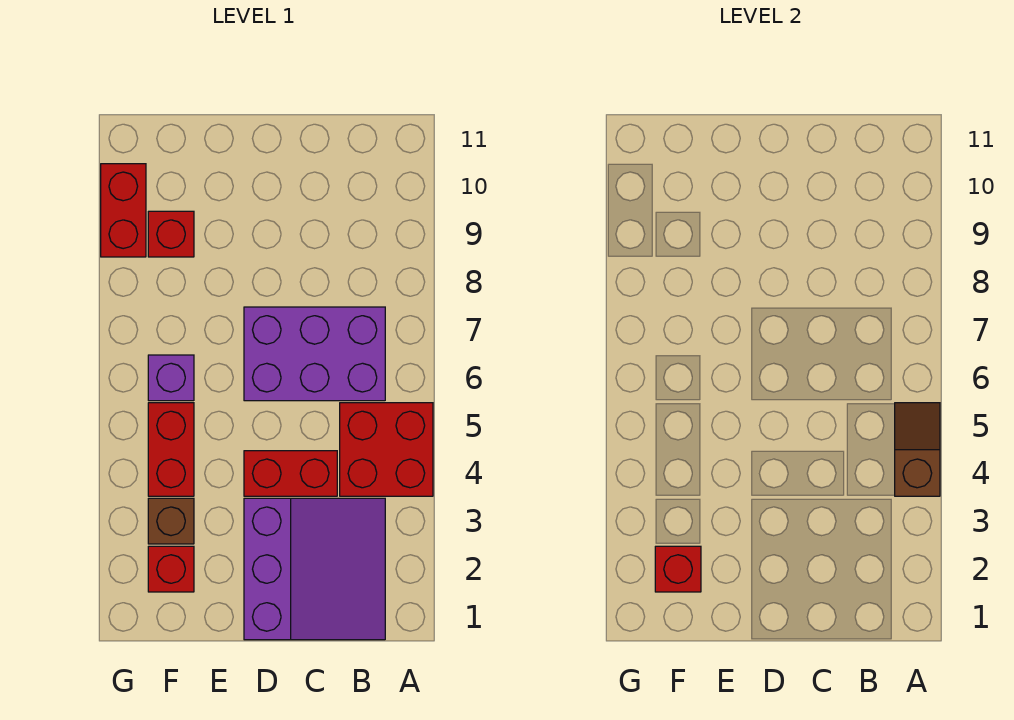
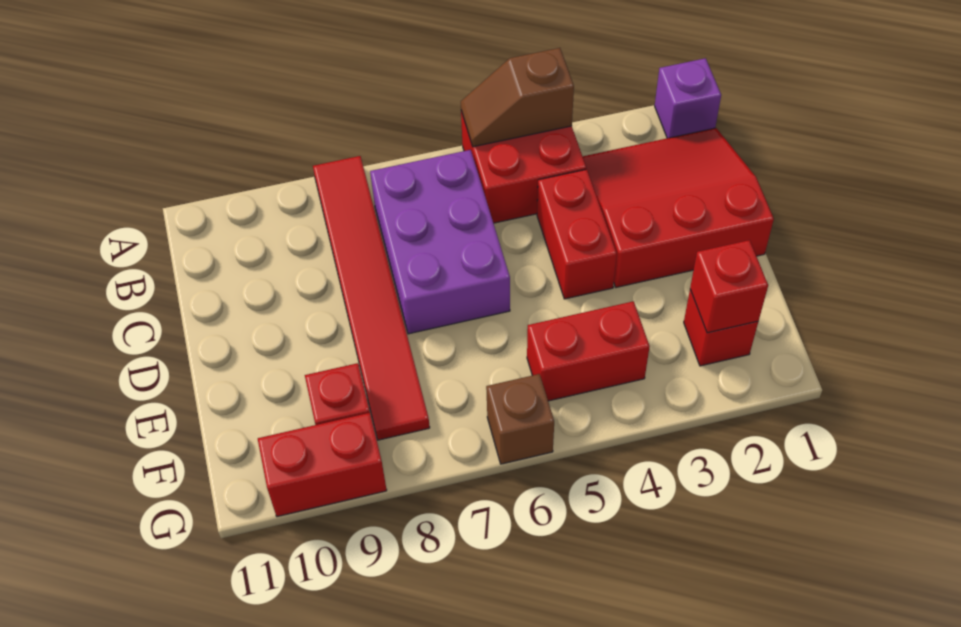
none -> red tile A8:F8 level 1
purple slope B1:D3 level 1 top D -> red slope B1:D3 level 1 top D
brown brick F3 level 1 -> brown brick G6 level 1
purple brick F6 level 1 -> purple brick A1 level 1

